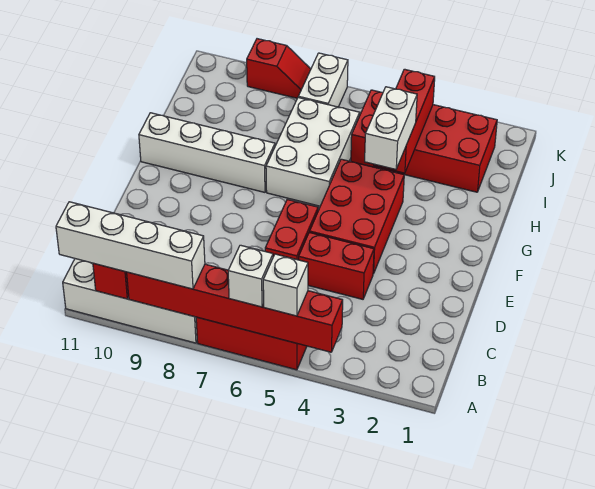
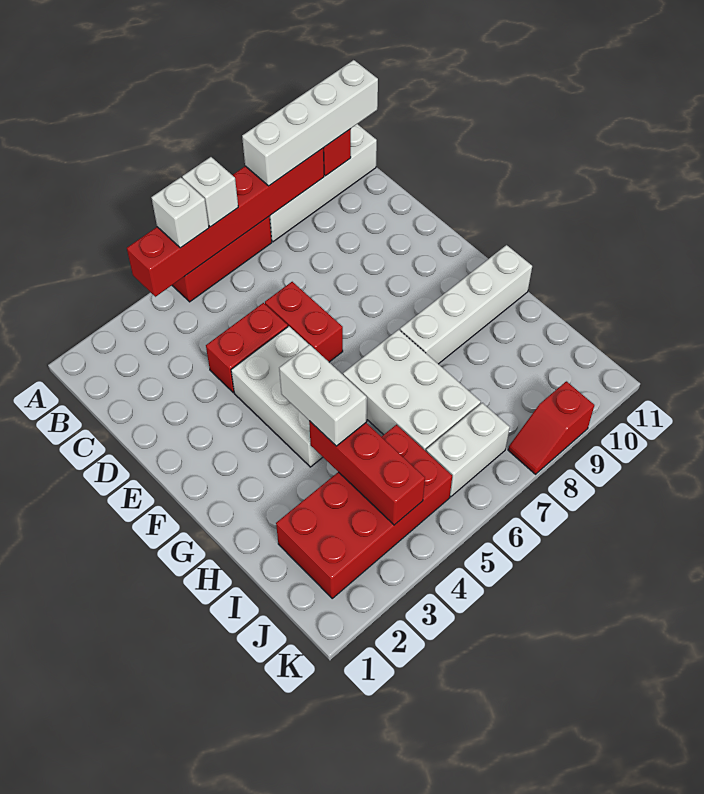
red brick E4:G5 level 1 -> white brick E4:G5 level 1
white brick J7:K7 level 1 -> white brick J6:J7 level 1

